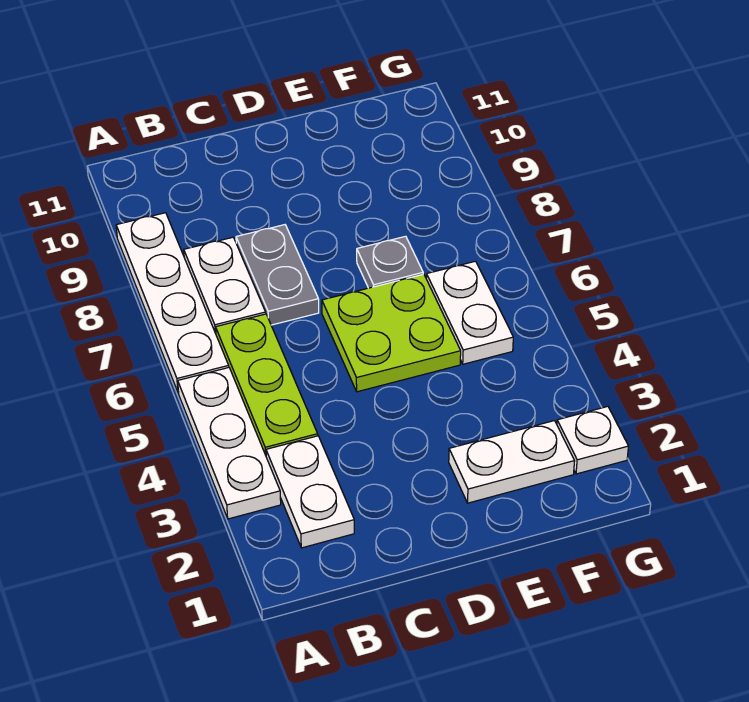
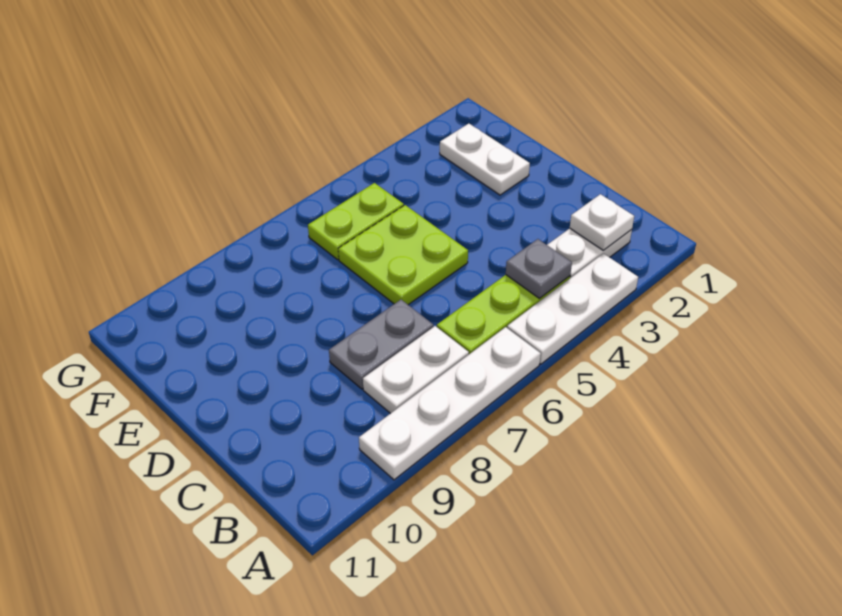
grey plate E7 level 1 -> grey plate B4 level 2
white plate F5:F6 level 1 -> lime plate F5:F6 level 1
white plate G2 level 1 -> white plate B2 level 2

